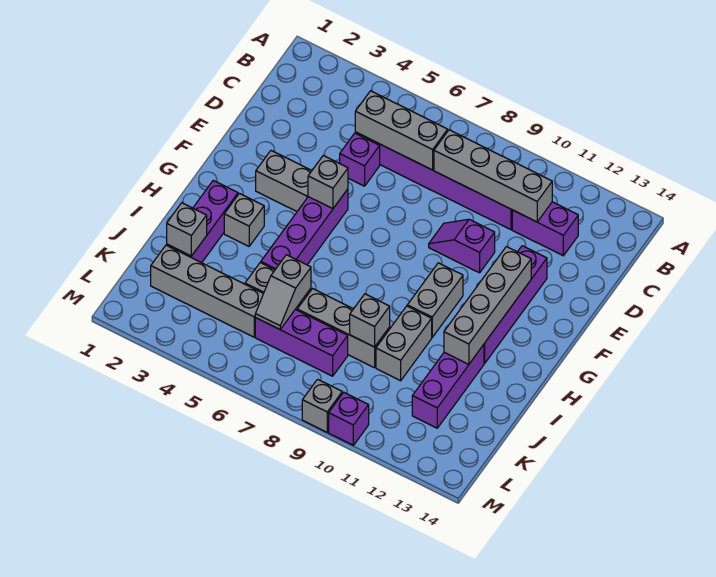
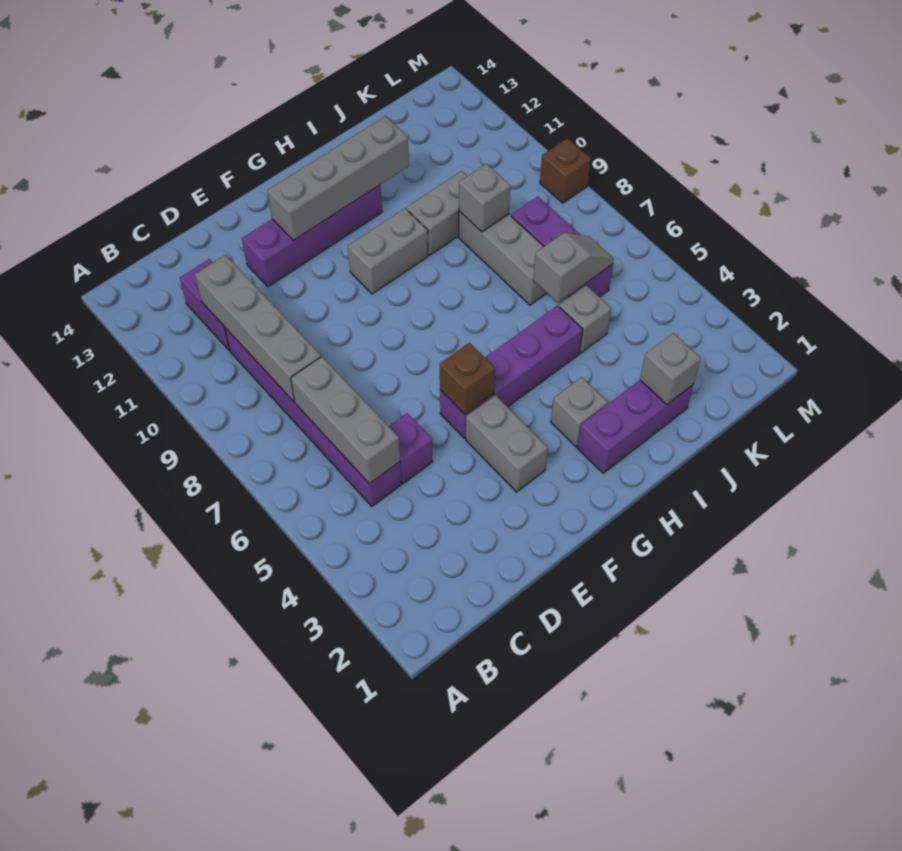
purple slope E9:E10 level 1 top 10 -> none
grey brick F5 level 2 -> brown brick F5 level 2
purple brick I12:K12 level 1 -> none
grey brick K2:K5 level 1 -> none
grey brick M9 level 1 -> brown brick M9 level 1
purple brick M10 level 1 -> none

